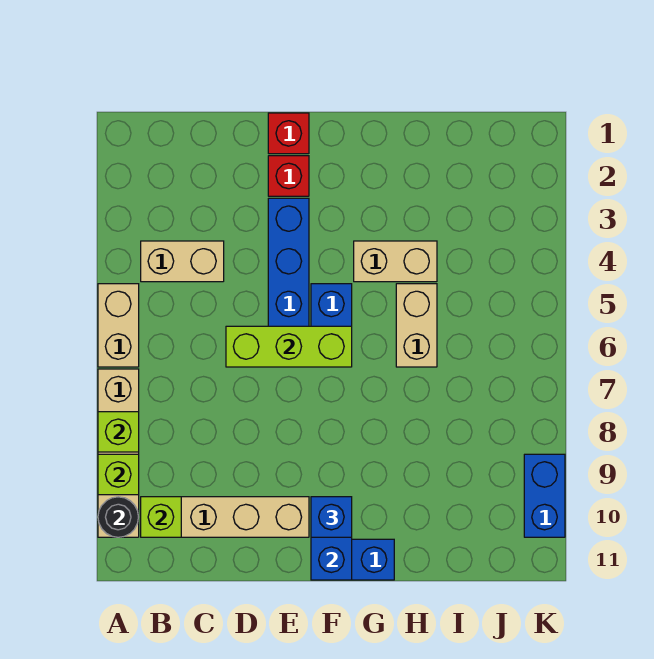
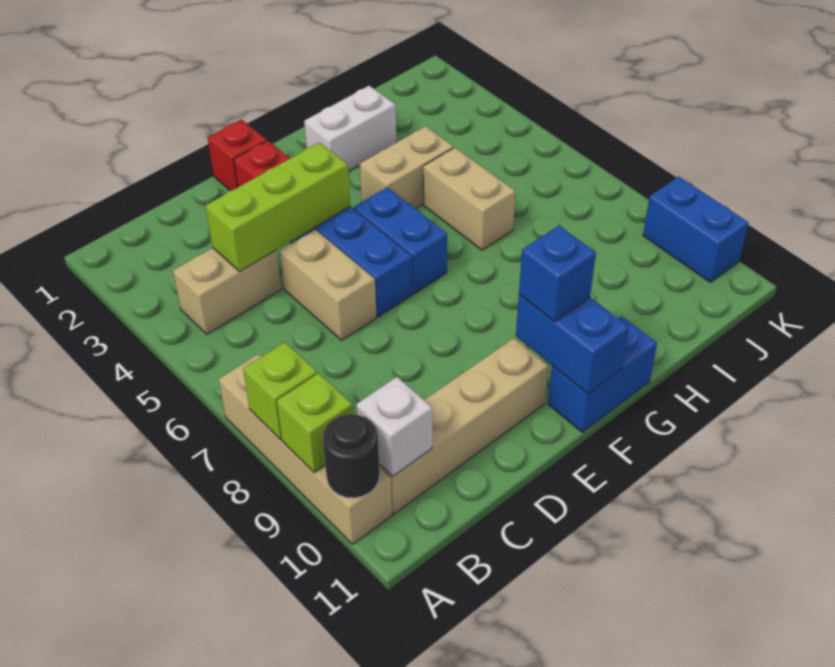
tan brick A5:A6 level 1 -> tan brick D5:D6 level 1
lime brick B10 level 2 -> white brick B10 level 2
lime brick D6:F6 level 2 -> lime brick C4:E4 level 2
none -> white brick G2:H2 level 1

